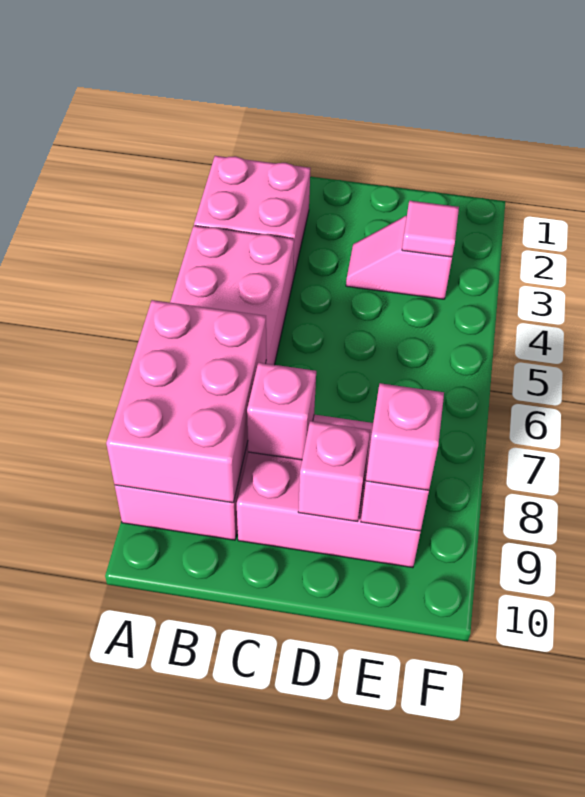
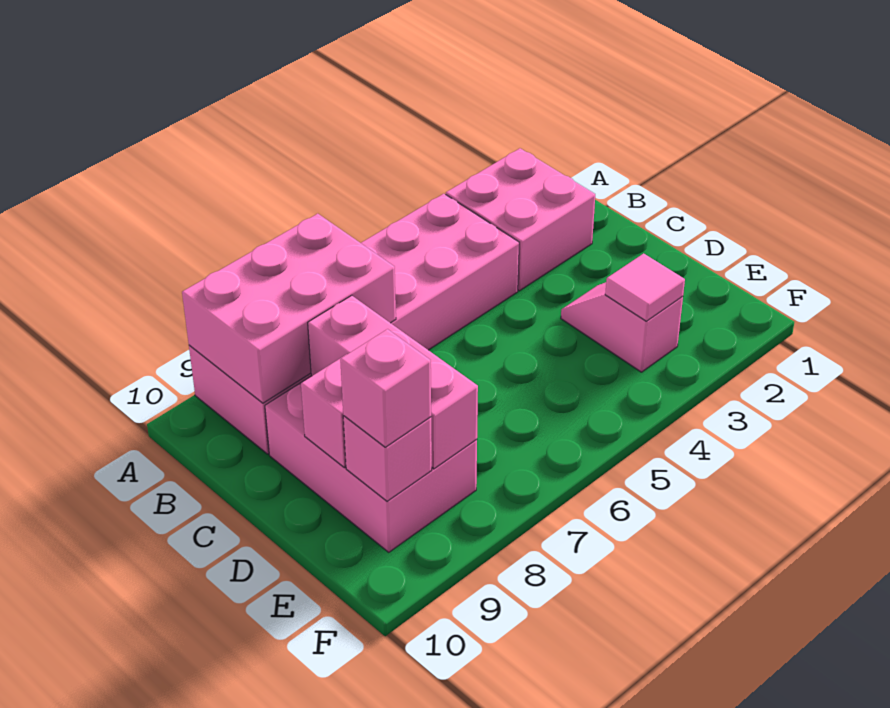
pink brick C8 level 2 -> pink brick C8:E8 level 2

